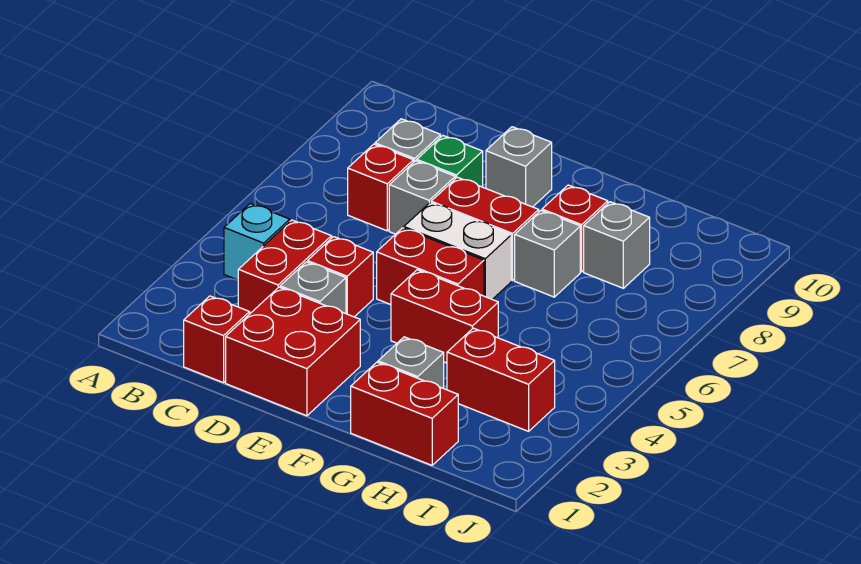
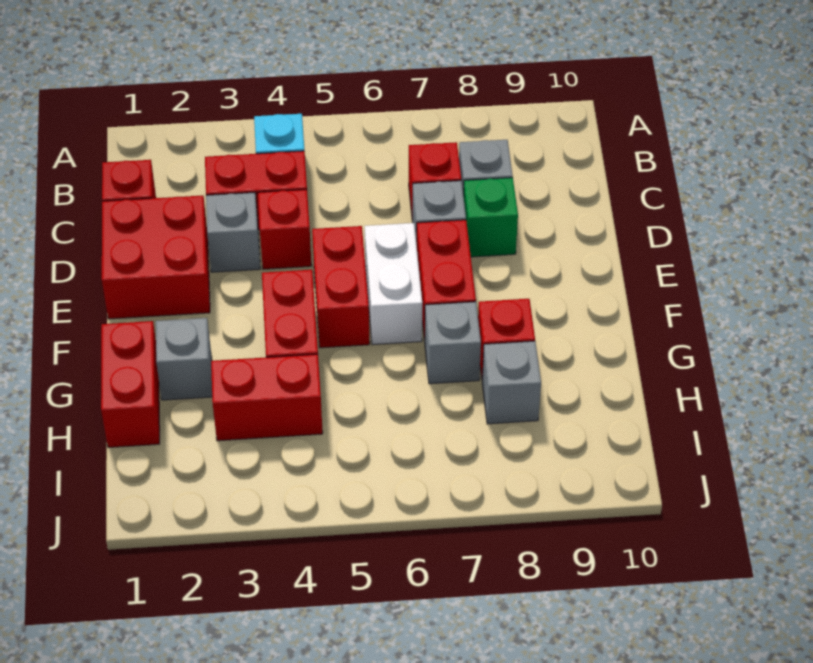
grey brick E9 level 1 -> none
red brick H3:I3 level 1 -> red brick H3:H4 level 1

